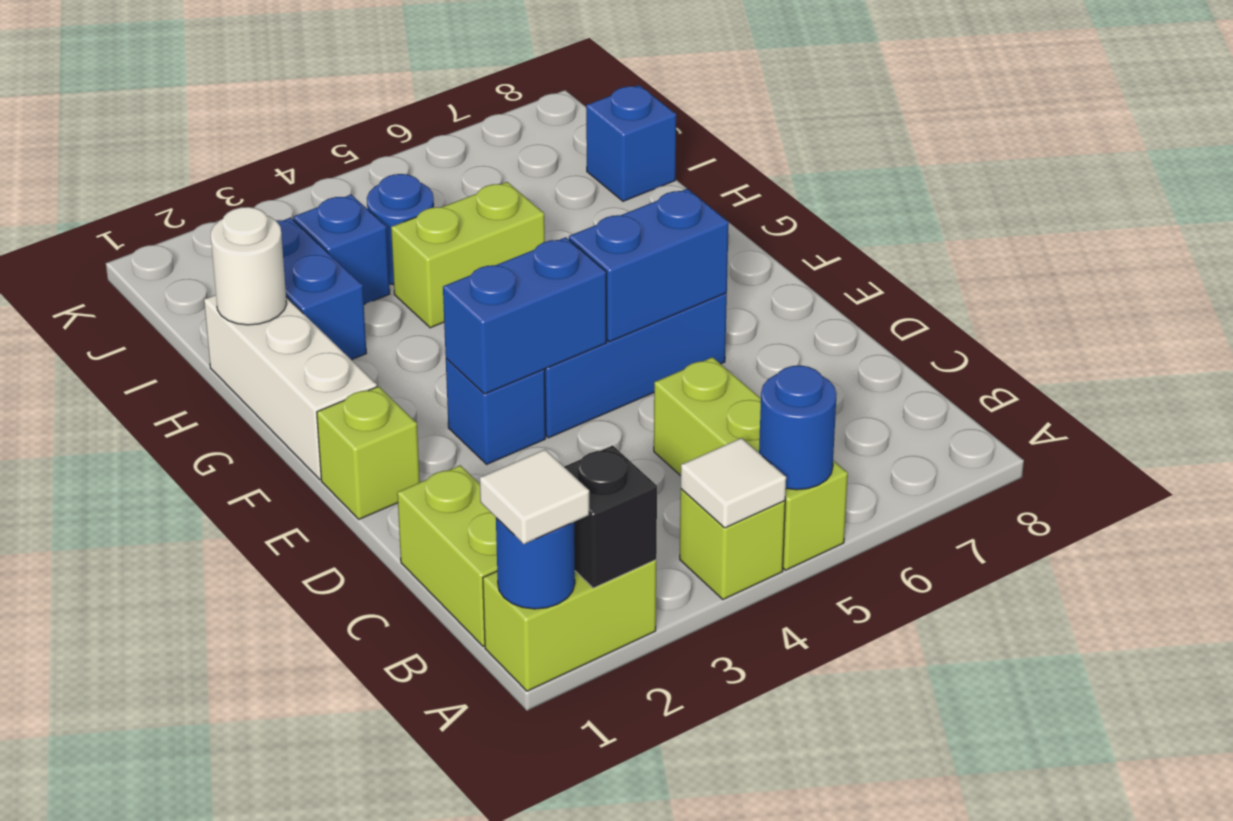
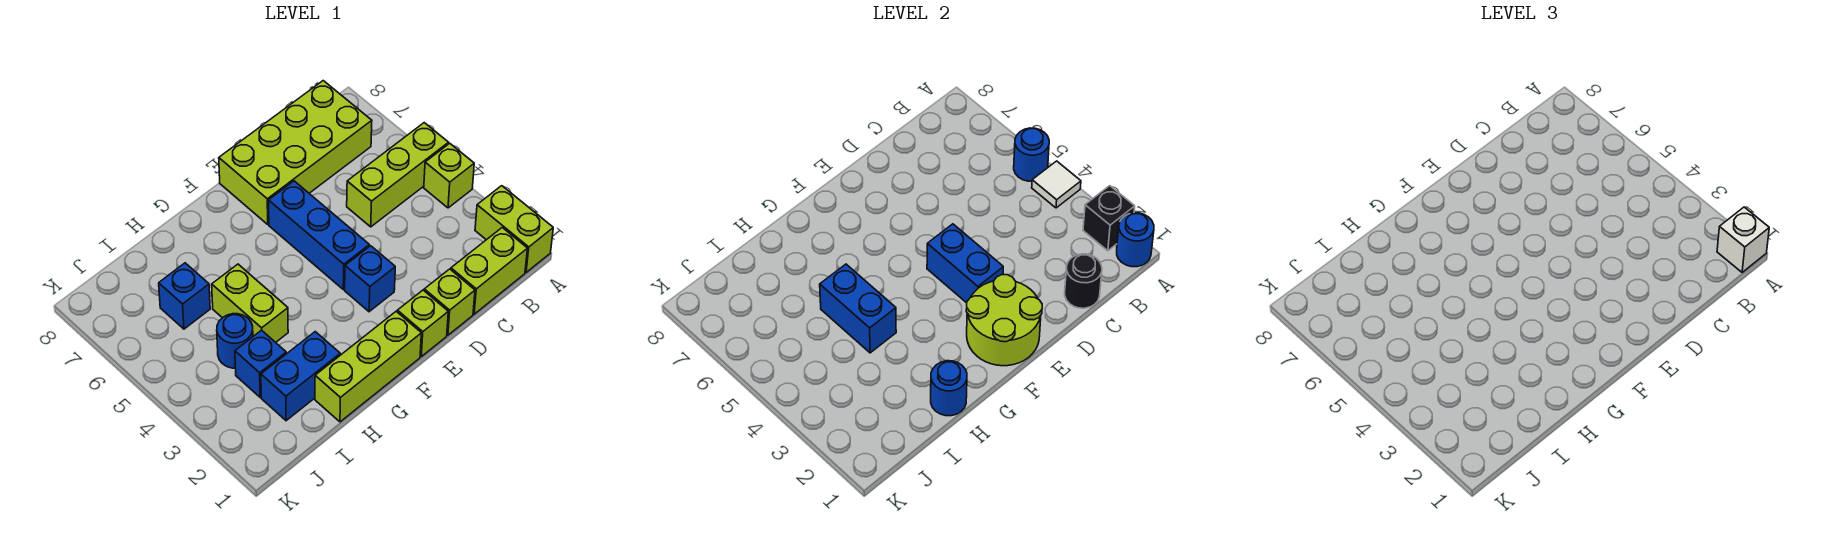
white tile A1 level 3 -> white brick A1 level 3
none -> lime brick B7:E8 level 1
none -> black round brick C1 level 2
none -> lime brick D1 level 1
none -> lime round brick E1:F2 level 2
blue brick E5:E6 level 2 -> blue brick H4:H5 level 2
white brick F1:H1 level 1 -> lime brick F1:H1 level 1
white round brick H1 level 2 -> blue round brick H1 level 2
blue brick I8 level 1 -> blue brick I6 level 1

